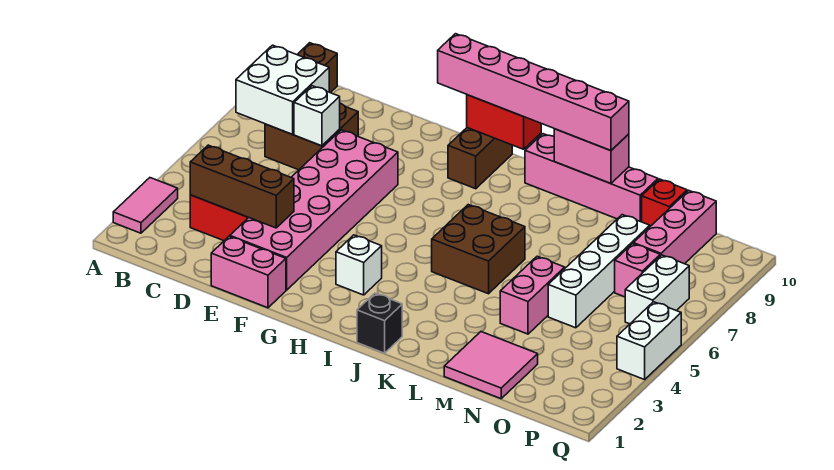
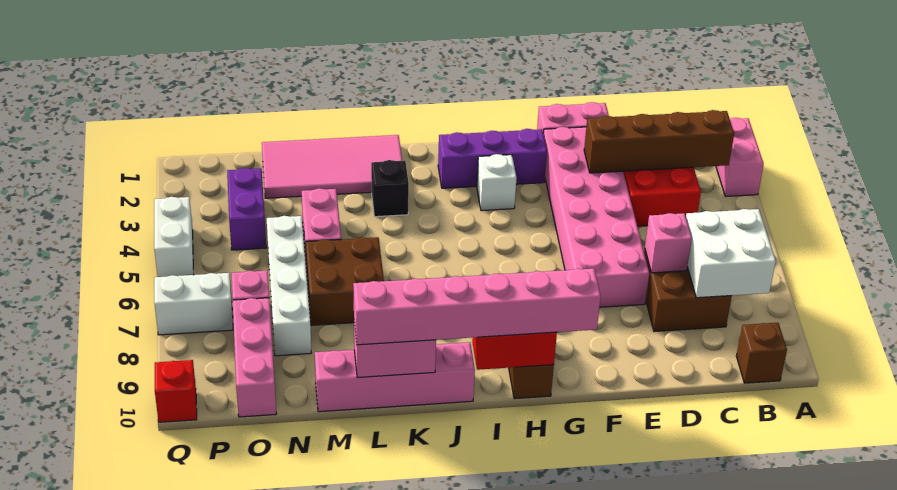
pink tile A2:A3 level 1 -> pink brick A2:A3 level 1
brown brick C3:E3 level 2 -> brown brick B3:E3 level 2
white brick D7 level 2 -> pink brick D7 level 2
none -> purple brick G2:I2 level 1
black brick J1 level 1 -> black brick K3 level 1
brown brick J5:K6 level 1 -> brown brick L6:M7 level 1
pink tile M1:N2 level 1 -> pink tile K1:N2 level 1
red brick N10 level 1 -> red brick Q10 level 1
none -> purple brick O3:O4 level 1
white brick P6:P7 level 1 -> white brick P7:Q7 level 1

